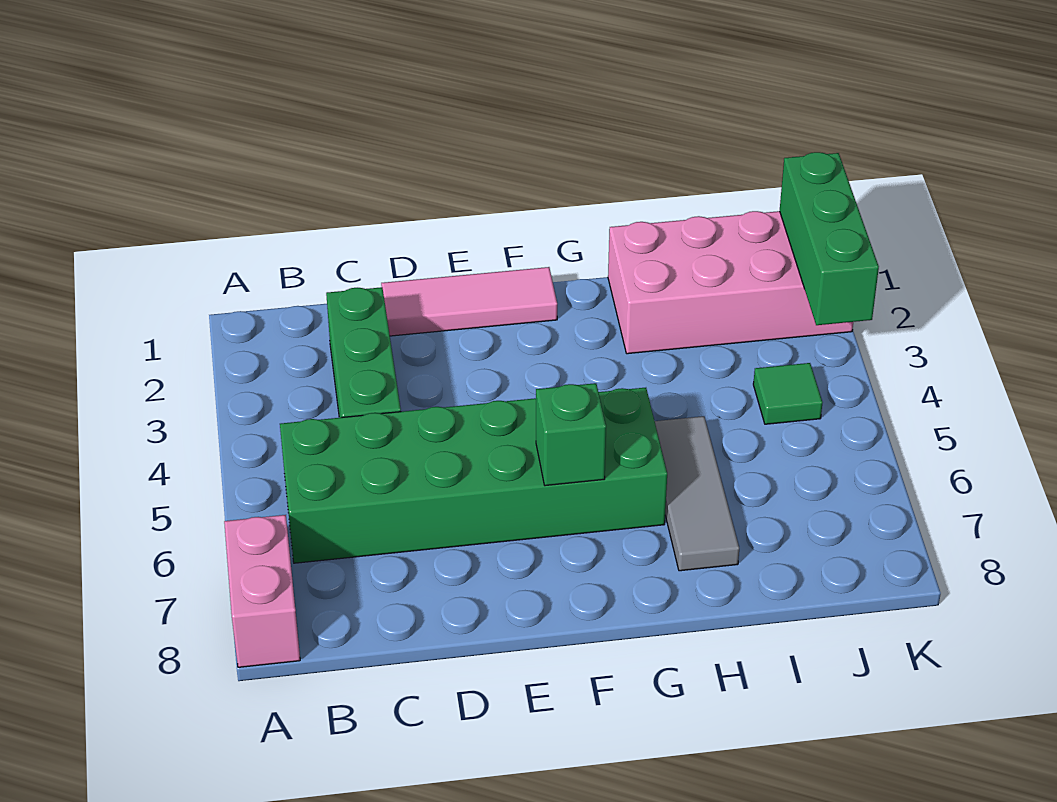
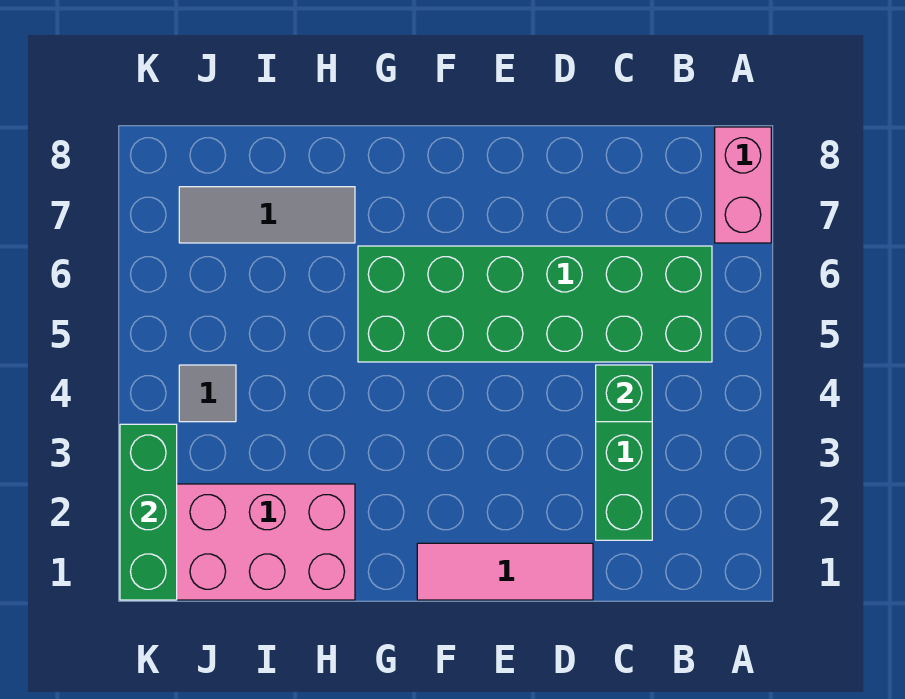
green brick F6 level 2 -> green brick C4 level 2
grey tile H5:H7 level 1 -> grey tile H7:J7 level 1
green tile J4 level 1 -> grey tile J4 level 1

